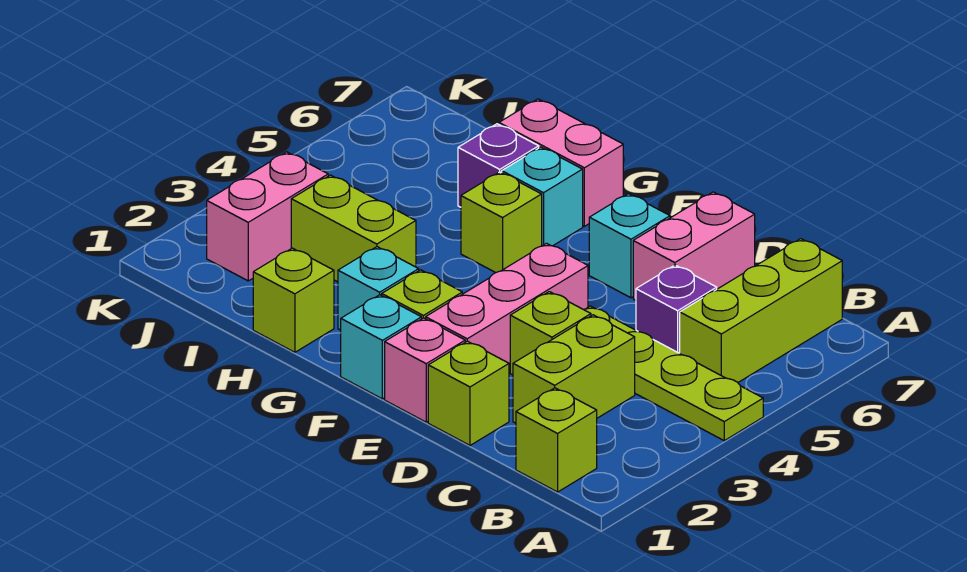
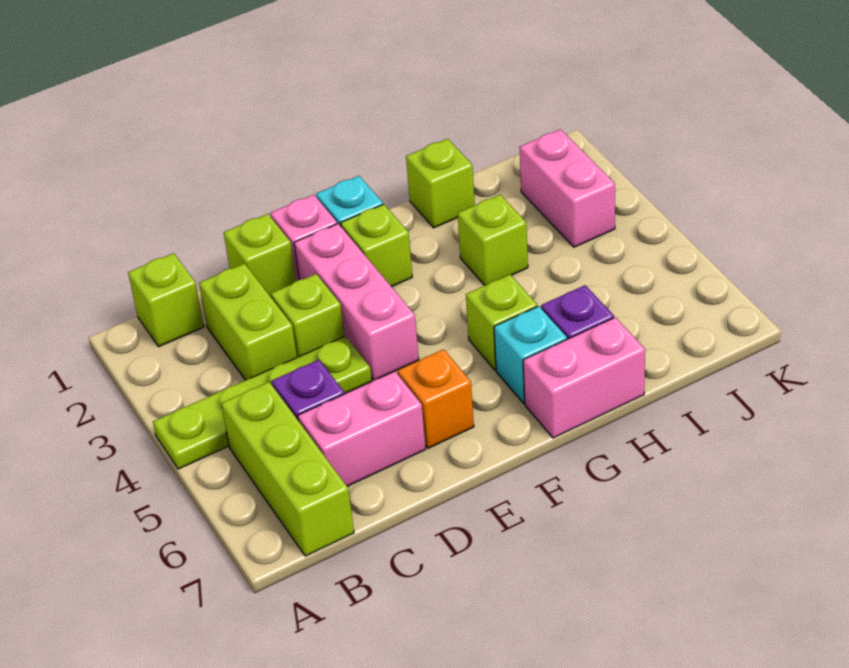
pink brick D6:D7 level 1 -> pink brick C6:D6 level 1
cyan brick E6 level 1 -> orange brick E6 level 1
cyan brick G2 level 1 -> none
lime brick H3:I3 level 1 -> lime brick H3 level 1

